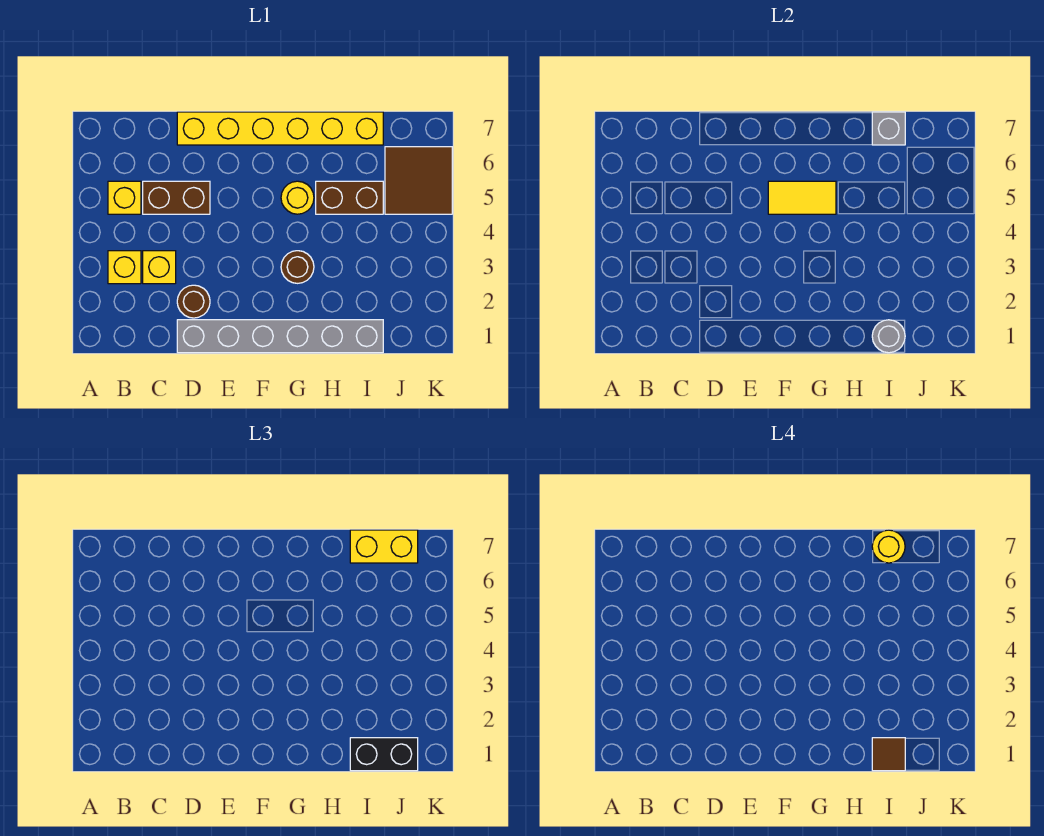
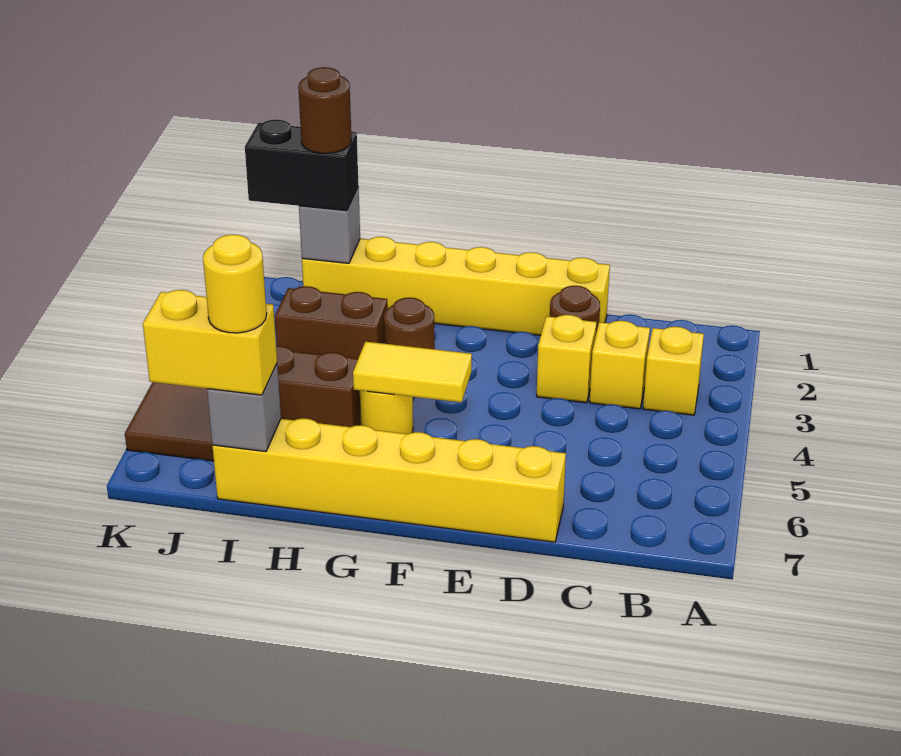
yellow brick B5 level 1 -> yellow brick D3 level 1
brown brick C5:D5 level 1 -> brown brick H3:I3 level 1
grey brick D1:I1 level 1 -> yellow brick D1:I1 level 1
grey round brick I1 level 2 -> grey brick I1 level 2
brown tile I1 level 4 -> brown round brick I1 level 4

